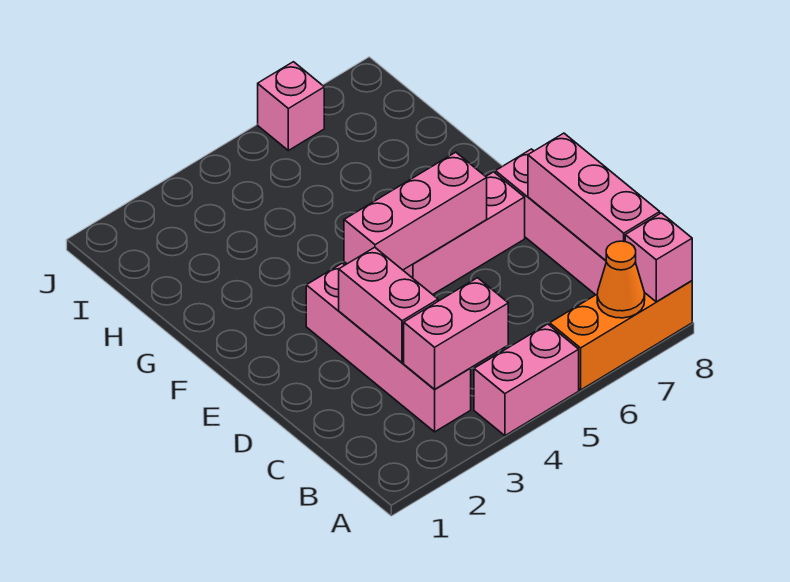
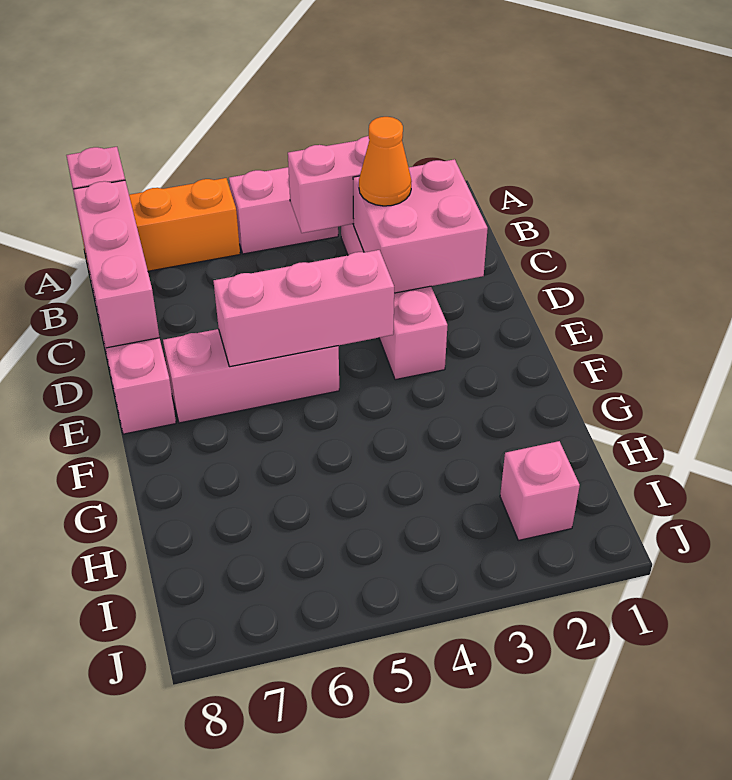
orange cone A7 level 2 -> orange cone C3 level 3
pink brick C3:D3 level 2 -> pink brick C2:D3 level 2
pink brick J6 level 1 -> pink brick I2 level 1

